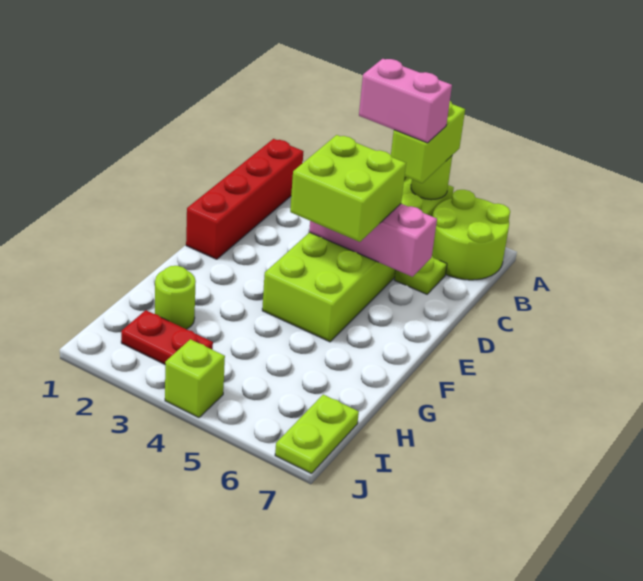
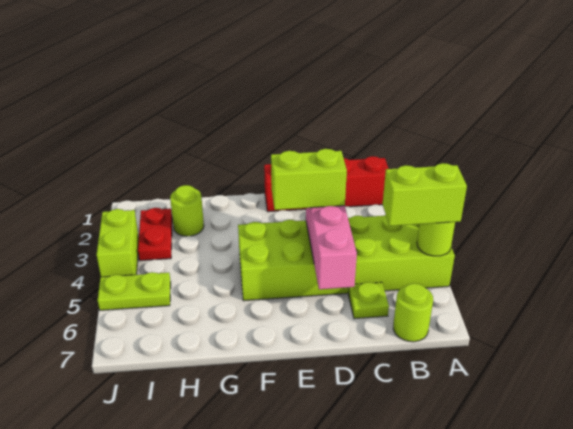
lime round brick A6:B7 level 1 -> lime round brick B7 level 1
pink brick B4:B5 level 4 -> none
lime brick D4:E5 level 3 -> lime brick D4:E4 level 3
lime plate I7:J7 level 1 -> lime plate I5:J5 level 1
lime brick J4 level 1 -> lime brick J3:J4 level 1

